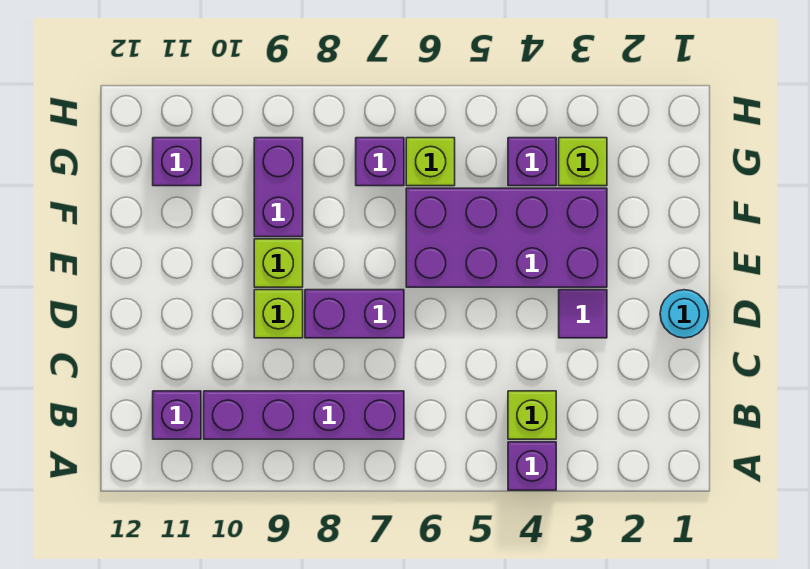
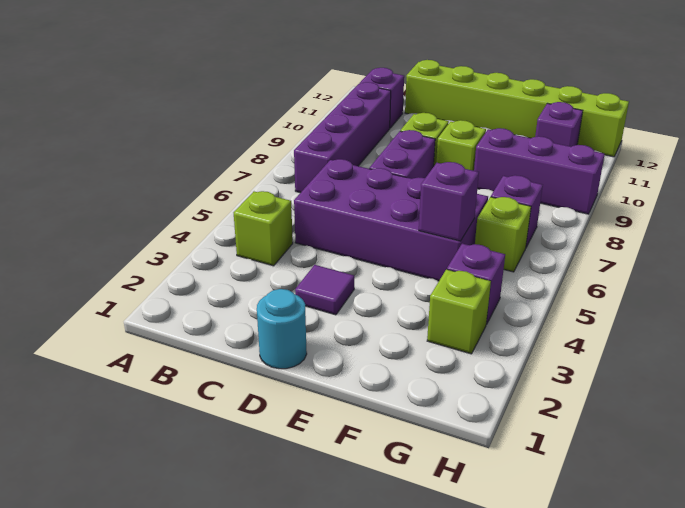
purple brick A4 level 1 -> purple brick F5 level 2
none -> lime brick C12:H12 level 1
purple brick E3:F6 level 1 -> purple brick C5:F6 level 1
purple brick F9:G9 level 1 -> purple brick F9:H9 level 1

